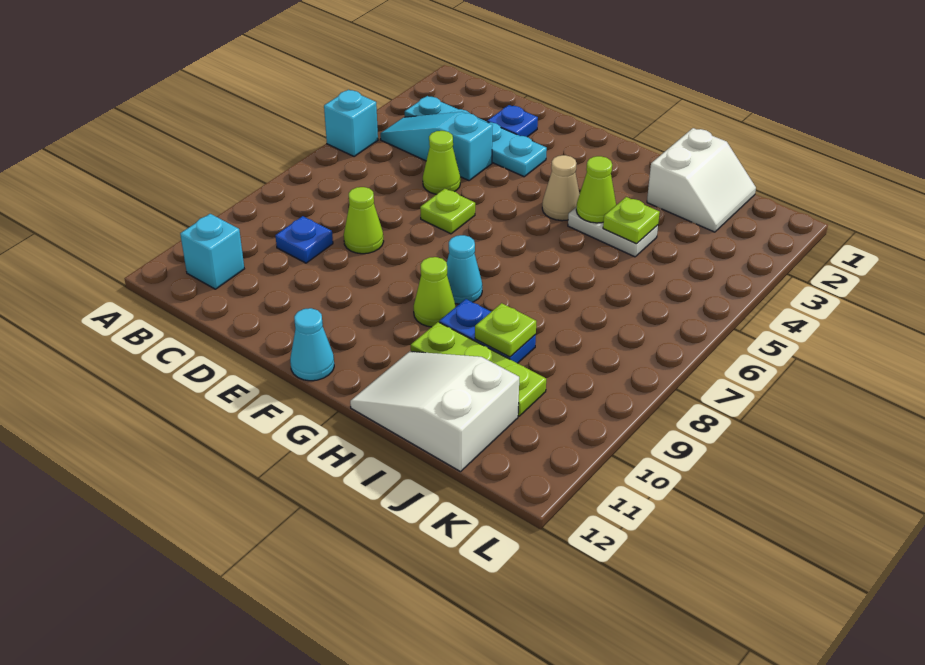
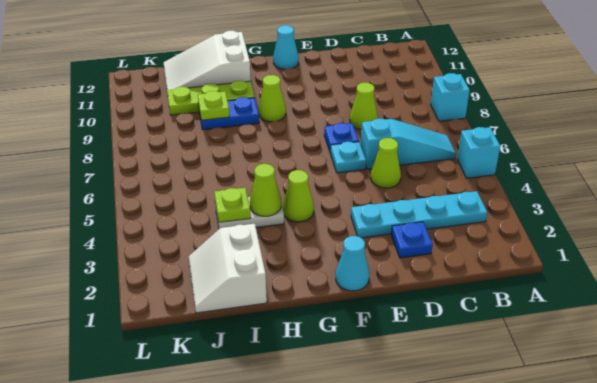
cyan slope B4:D4 level 1 top D -> cyan slope B6:D6 level 1 top D
cyan brick B11 level 1 -> cyan brick A8 level 1
blue plate C9 level 1 -> blue plate E7 level 1
lime plate E6 level 1 -> cyan plate E6 level 1
tan cone G4 level 1 -> lime cone G4 level 1
cyan cone G8 level 1 -> cyan cone F1 level 1
white slope H11:J12 level 1 top J -> white slope H11:J12 level 1 top H

